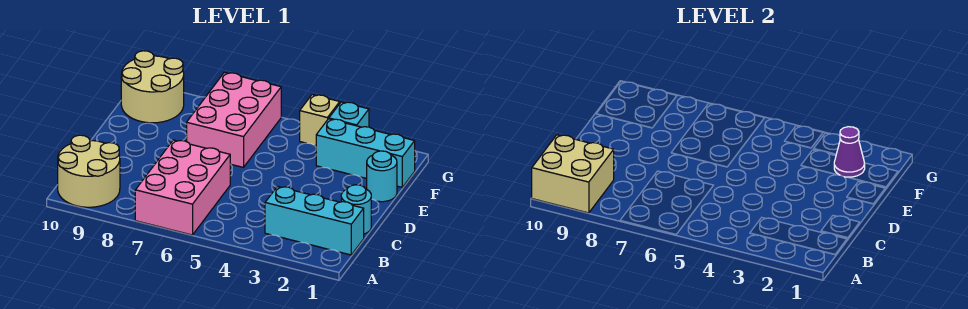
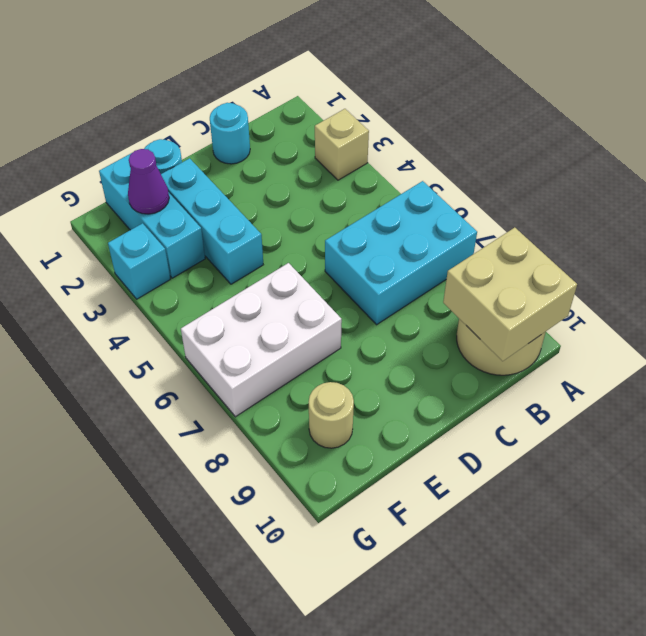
pink brick A6:C7 level 1 -> cyan brick A6:C7 level 1
cyan brick B1:B3 level 1 -> cyan brick E2:E4 level 1
pink brick E6:G7 level 1 -> white brick E6:G7 level 1
tan round brick F9:G10 level 1 -> tan round brick F9 level 1
tan brick G4 level 1 -> tan brick A3 level 1

